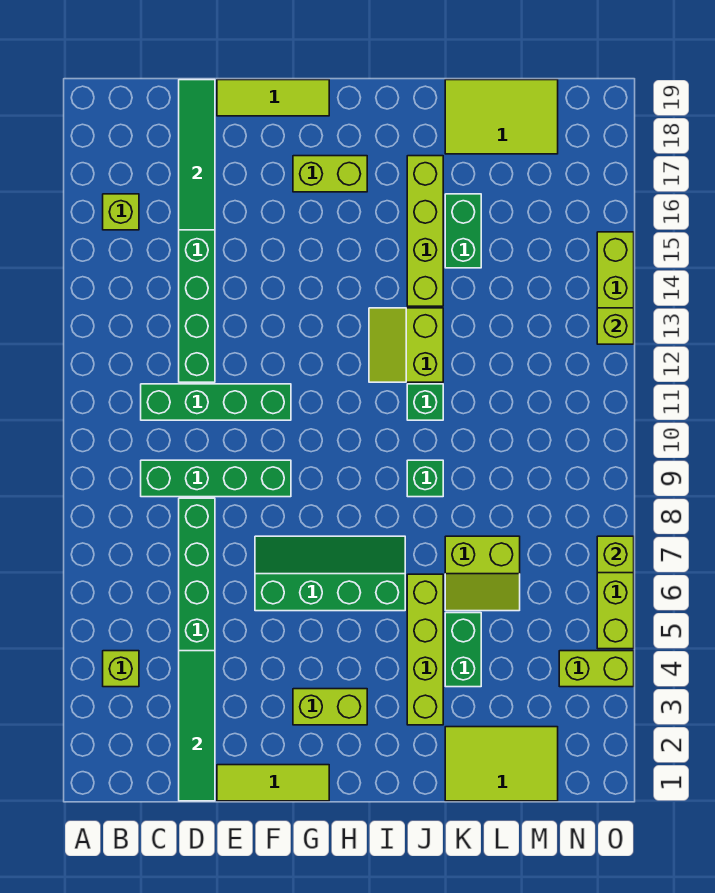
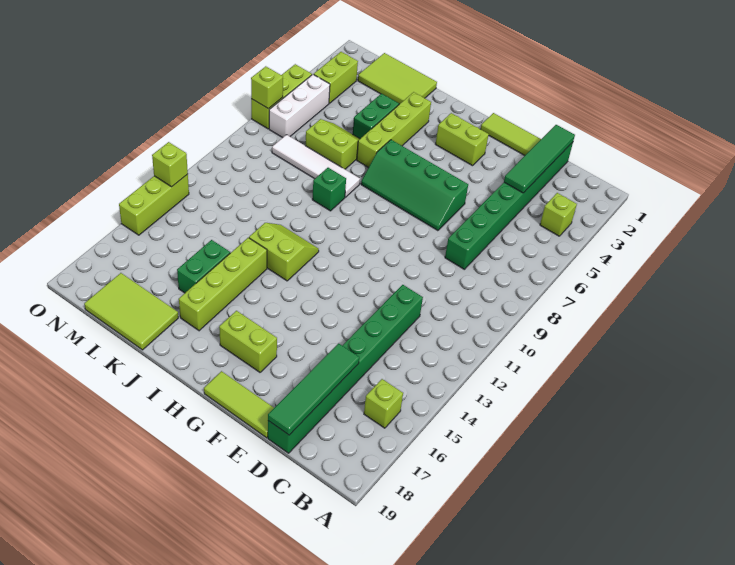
green brick C9:F9 level 1 -> none
green brick C11:F11 level 1 -> none
lime slope I12:J13 level 1 top J -> lime slope I12:J13 level 1 top 13
none -> white tile J8:M8 level 1
green brick J11 level 1 -> none
lime brick N4:O4 level 1 -> lime brick N3:N4 level 1
none -> white brick N5:N7 level 1

